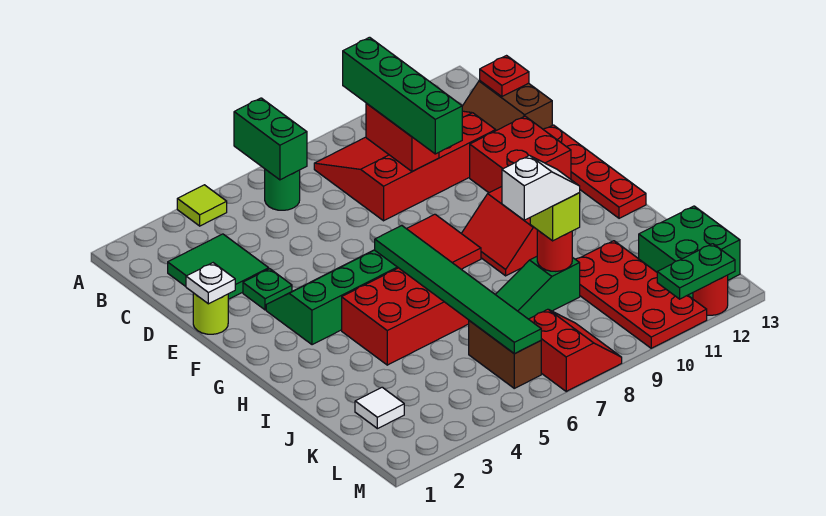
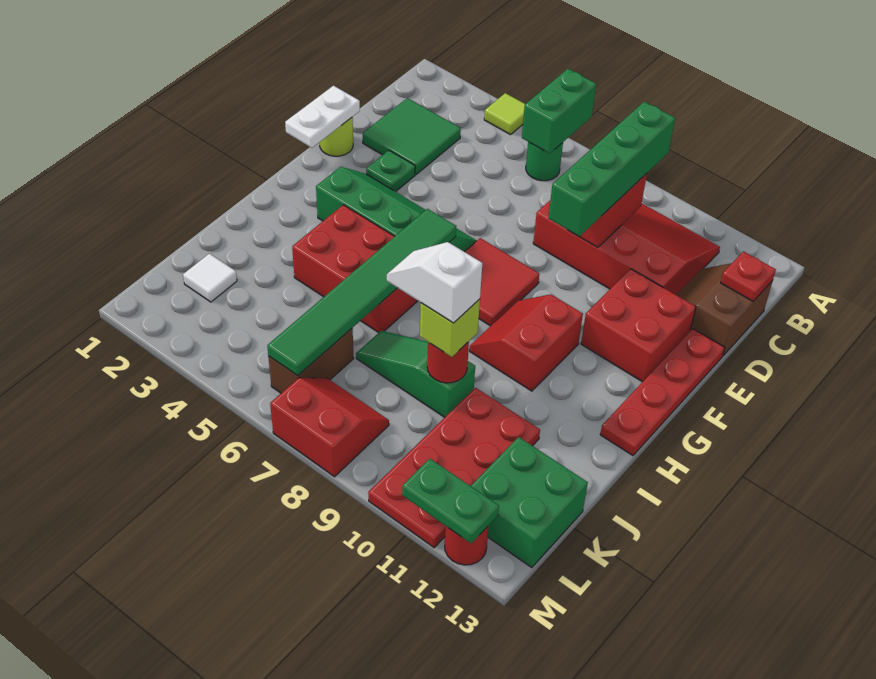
white plate E1 level 2 -> white plate E1:F1 level 2
white slope J8:J9 level 4 top 8 -> white slope J8:J9 level 4 top 9
red slope L7:M8 level 1 top 7 -> red slope L7:M8 level 1 top M

